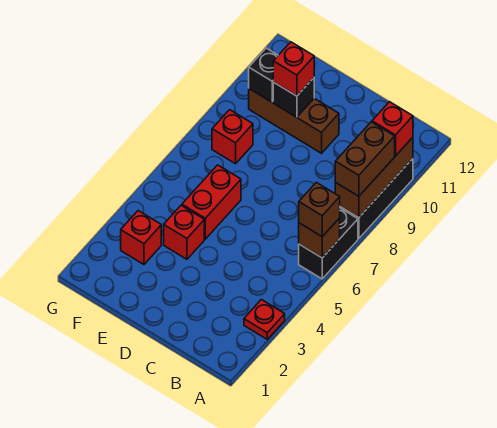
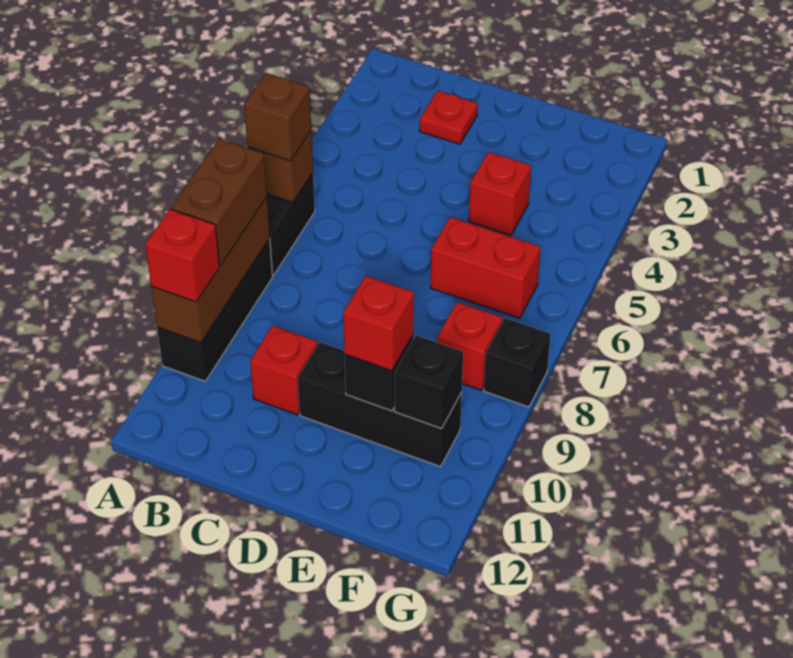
red plate A3 level 1 -> red plate C2 level 1
brown brick D10:F10 level 1 -> black brick D10:F10 level 1
red brick E5:E6 level 1 -> red brick E6:F6 level 1
red brick F3 level 1 -> red brick C10 level 1
none -> black brick G8 level 1

